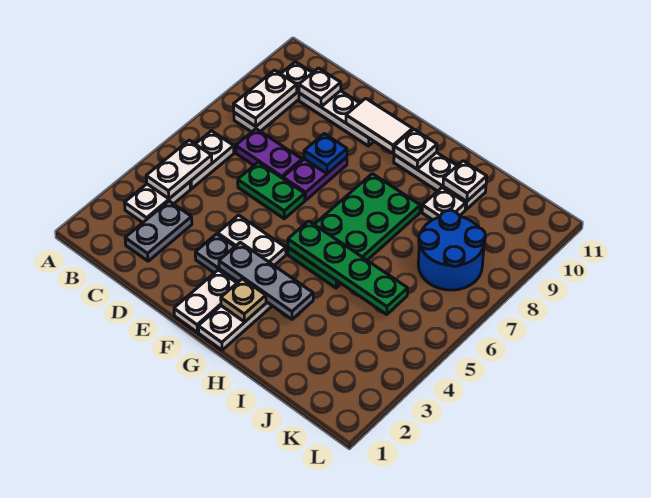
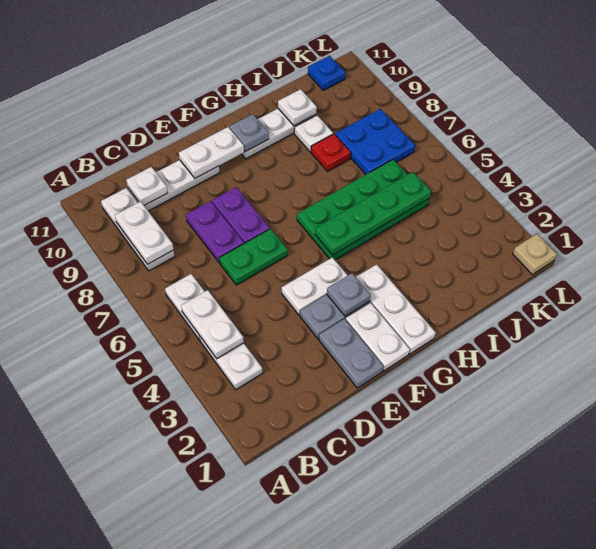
grey plate C2:C3 level 1 -> grey plate E1:E2 level 1
purple plate C7:D7 level 1 -> purple plate D7:D8 level 1
blue plate E8 level 2 -> blue plate K11 level 1
white tile E10:F10 level 2 -> white plate E10:F10 level 2
grey plate F3:H3 level 2 -> grey plate F3 level 2
tan plate G2 level 2 -> tan plate L1 level 1
green plate G5:H8 level 1 -> green plate G5:J6 level 1
white plate G10 level 2 -> grey plate G10 level 2
none -> red plate I8 level 1
blue round brick J7:K8 level 1 -> blue plate J7:K8 level 1

